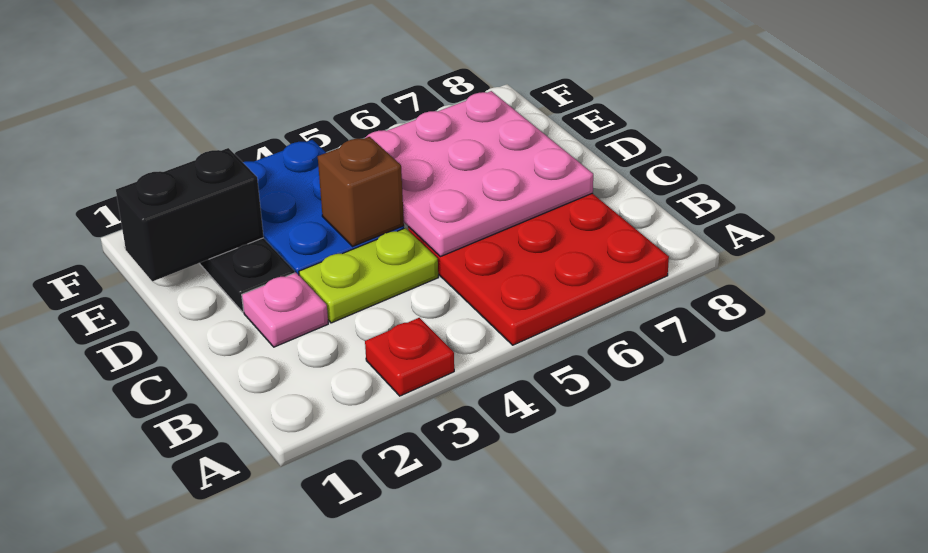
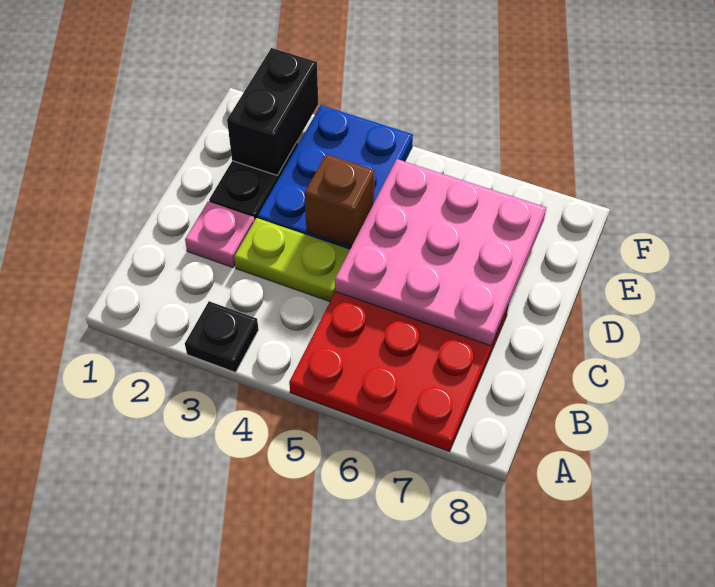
red plate A3 level 1 -> black plate A3 level 1
black brick E1:E2 level 2 -> black brick E2:F2 level 2

